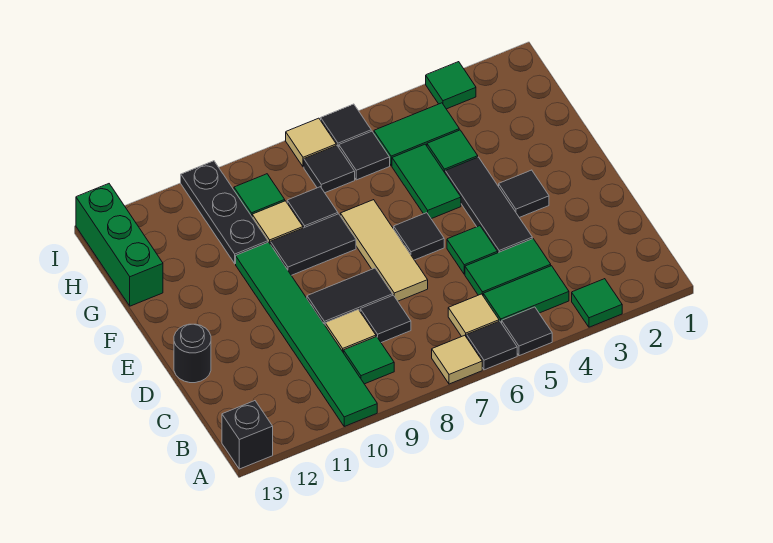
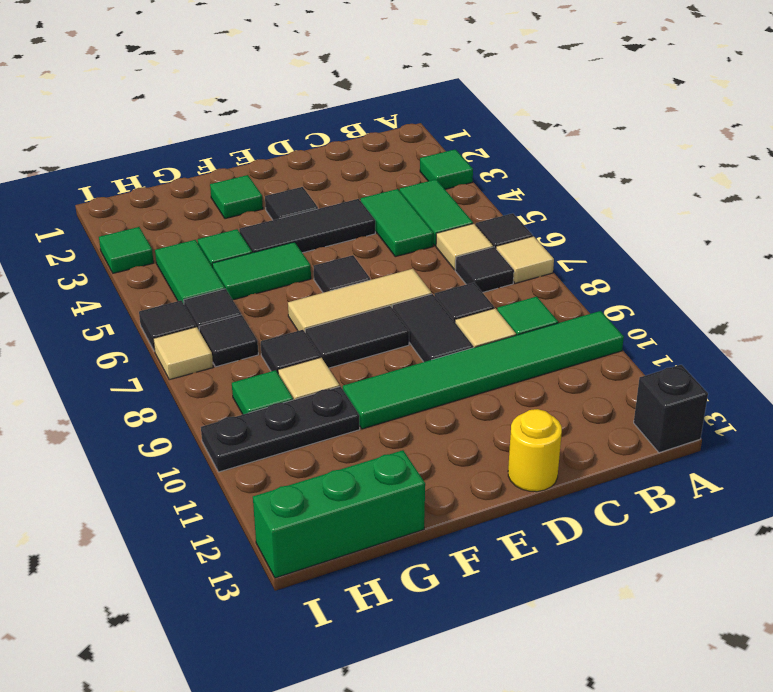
black tile A5 level 1 -> black tile B7 level 1
green tile D5 level 1 -> green tile F2 level 1
black round brick D13 level 1 -> yellow round brick D13 level 1
black tile F8:F9 level 1 -> black tile E8:F8 level 1

